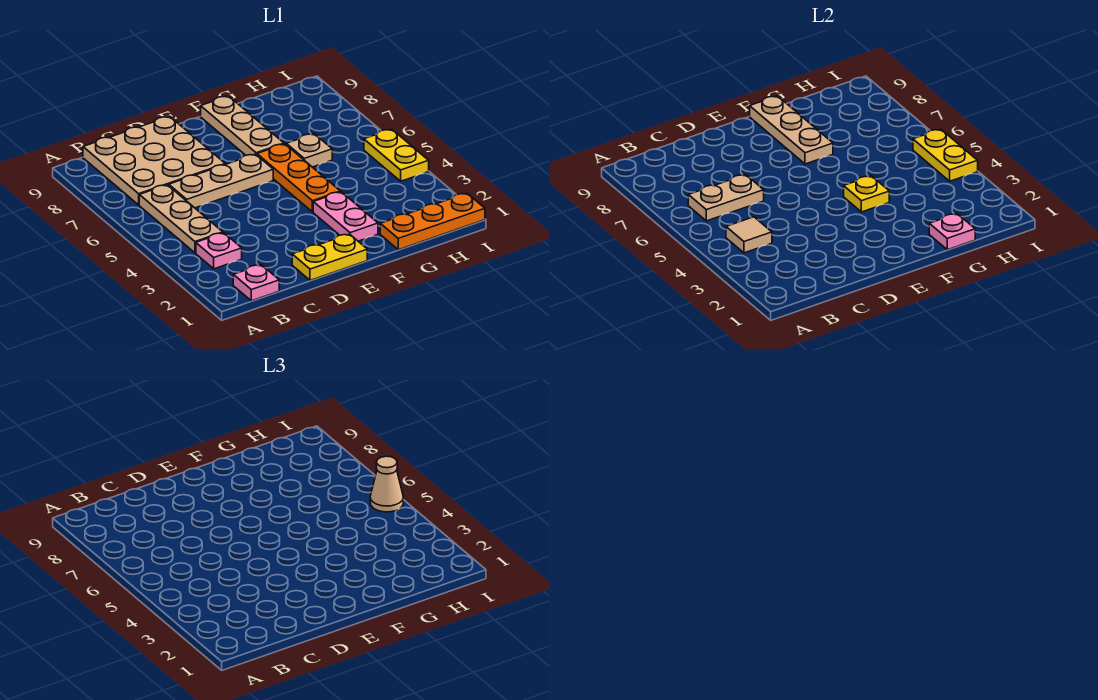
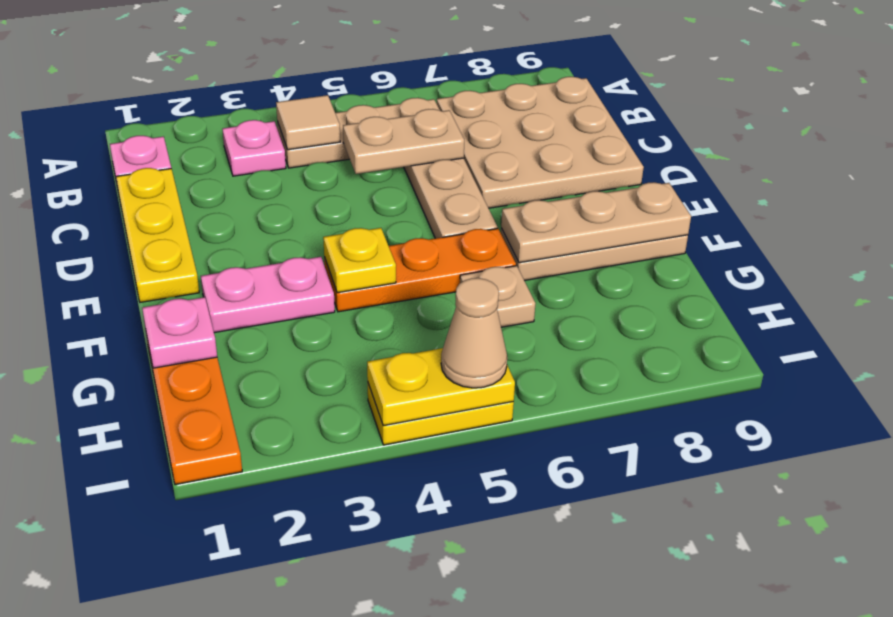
tan plate B6:C6 level 2 -> tan plate C5:C6 level 2
yellow plate D1:E1 level 1 -> yellow plate C1:E1 level 1

